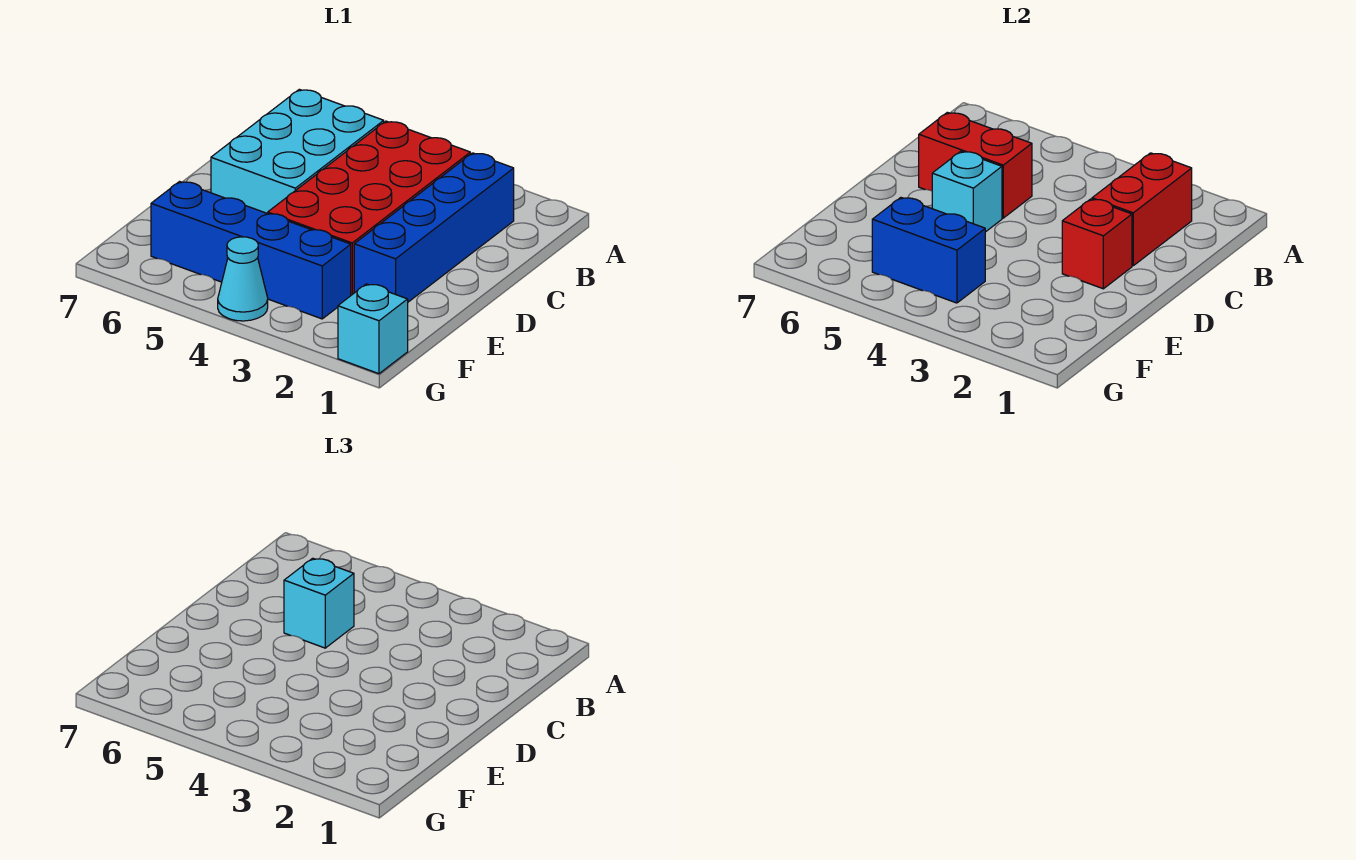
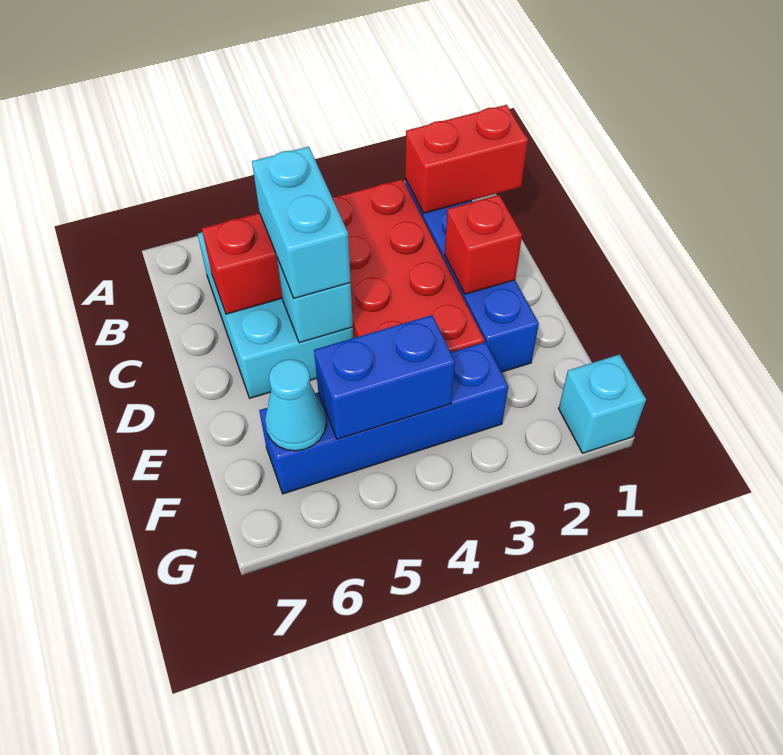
red brick B2:C2 level 2 -> red brick B1:B2 level 2
cyan brick C5 level 3 -> cyan brick C5:D5 level 3
cyan cone G4 level 1 -> cyan cone F6 level 2

